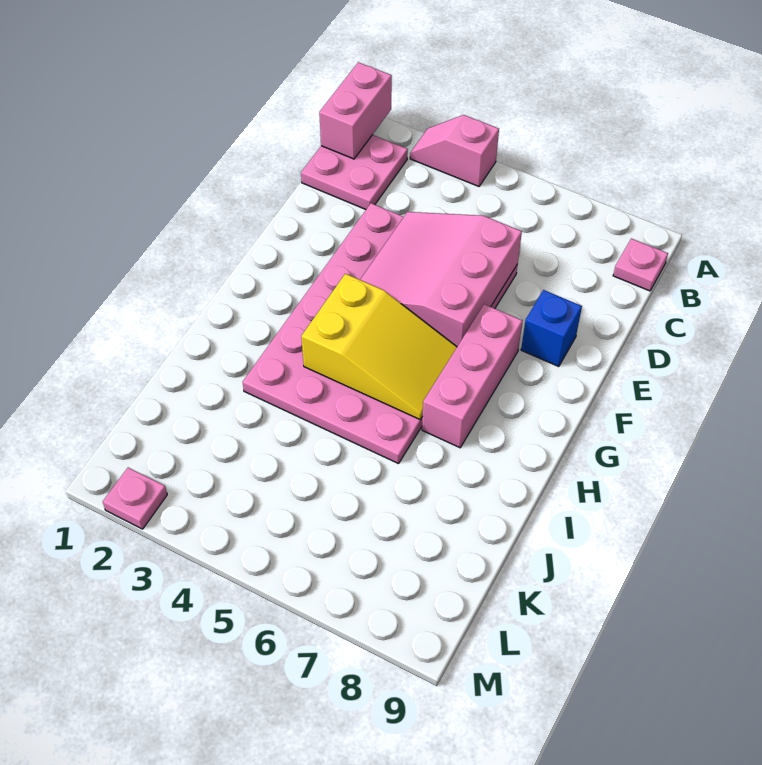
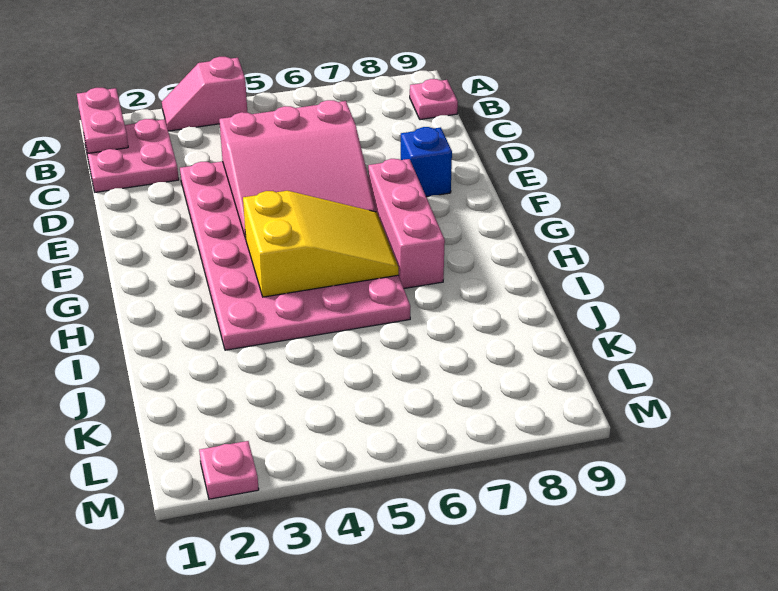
pink brick A1:B1 level 2 -> pink plate A1:B1 level 2
pink slope D4:F6 level 2 top 6 -> pink slope D4:F6 level 2 top D

